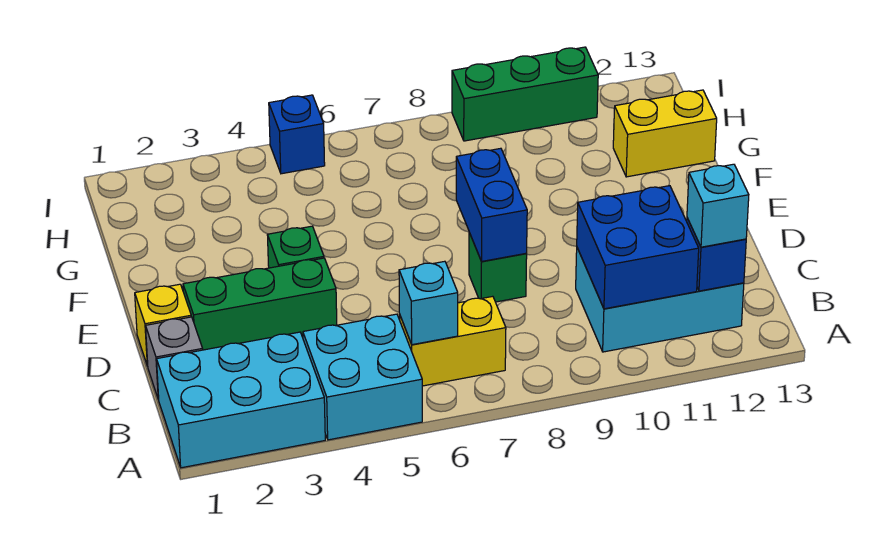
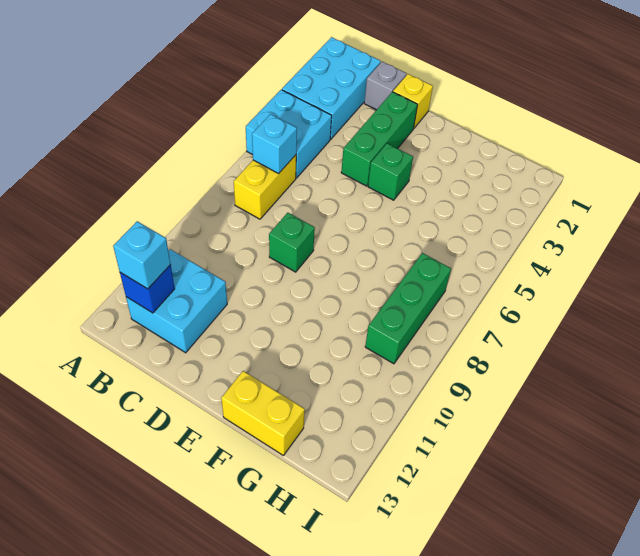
cyan brick B10:C12 level 1 -> cyan brick B11:C12 level 1
blue brick B10:C11 level 2 -> none
blue brick D8:E8 level 2 -> none
yellow brick G12:G13 level 1 -> yellow brick F13:G13 level 1
blue brick I5 level 1 -> none
green brick I9:I11 level 1 -> green brick H7:H9 level 1

